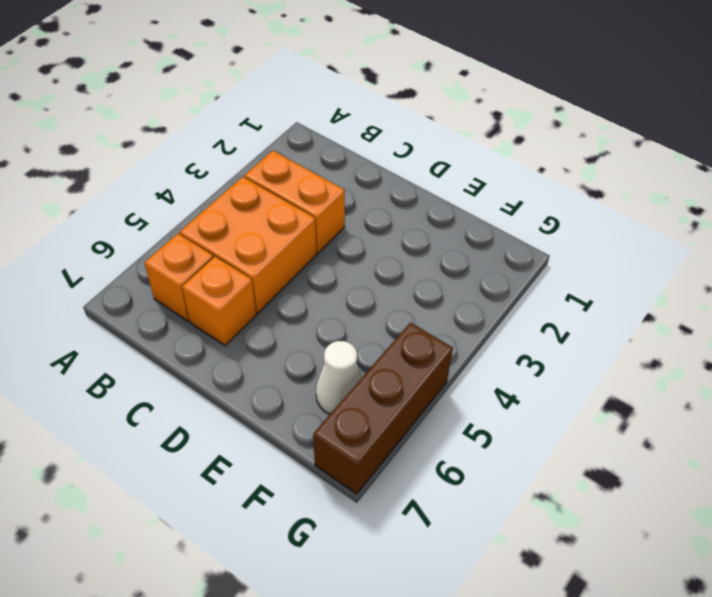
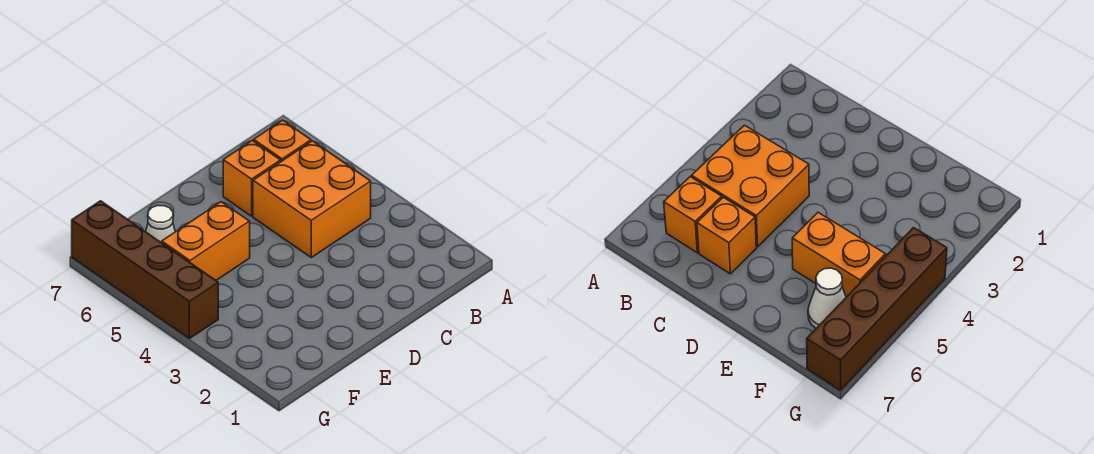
orange brick B3:C3 level 1 -> orange brick E5:F5 level 1
brown brick G5:G7 level 1 -> brown brick G4:G7 level 1

